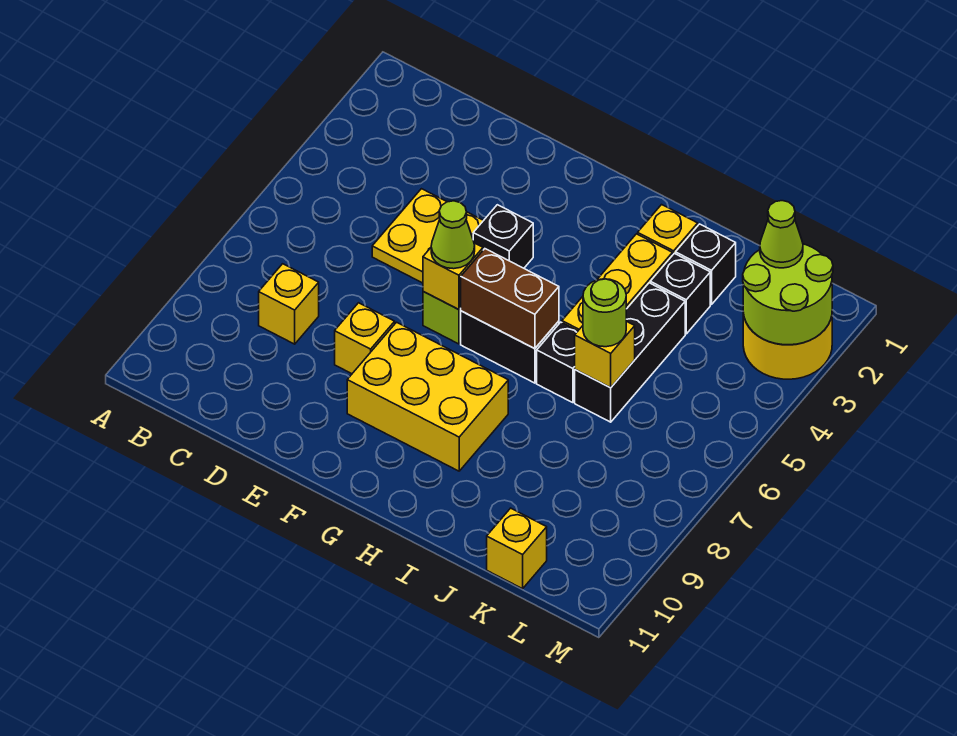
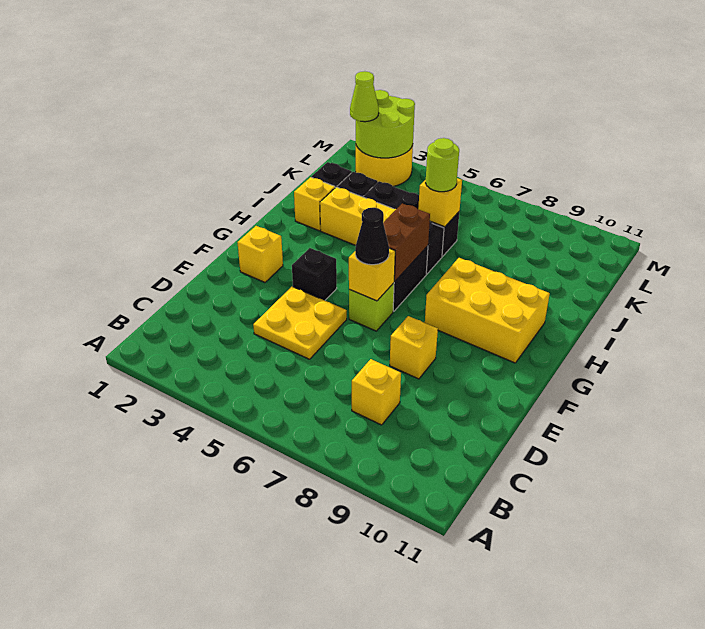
lime cone F6 level 3 -> black cone F6 level 3
yellow brick F8:H9 level 1 -> yellow brick G8:H10 level 1
yellow brick K11 level 1 -> yellow brick F2 level 1

